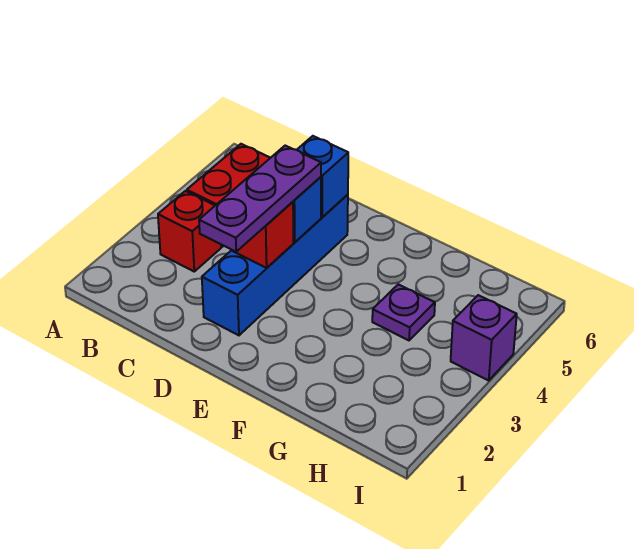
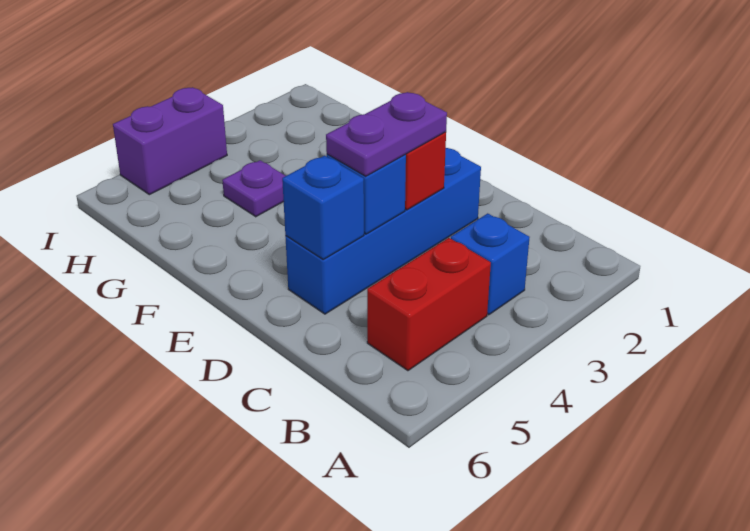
red brick B3 level 1 -> blue brick B3 level 1
purple plate D2:D4 level 3 -> purple plate D3:D4 level 3
purple brick I4 level 1 -> purple brick I4:I5 level 1

